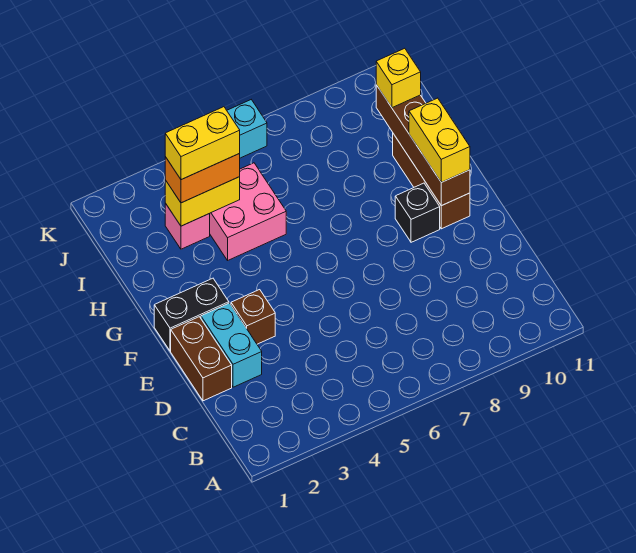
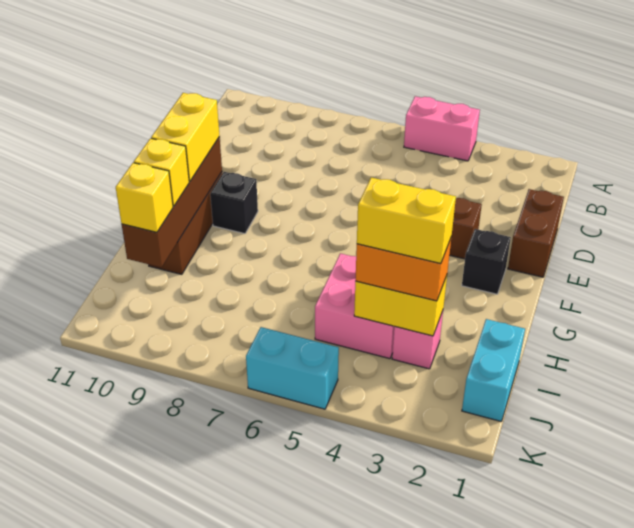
none -> pink brick A4:A5 level 1
cyan brick D2:E2 level 1 -> cyan brick I1:J1 level 1
black brick F1:F2 level 1 -> black brick F2 level 1
none -> yellow brick H10 level 3

